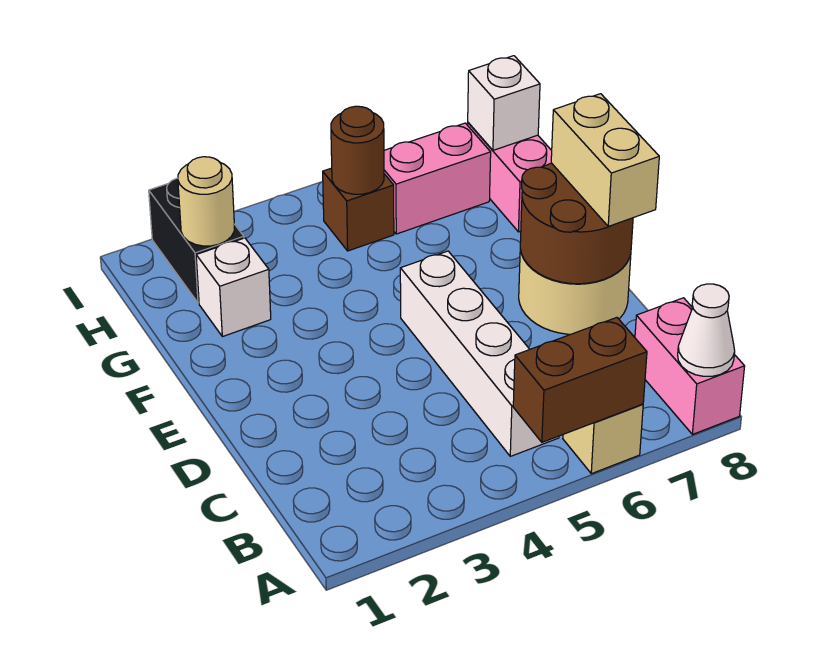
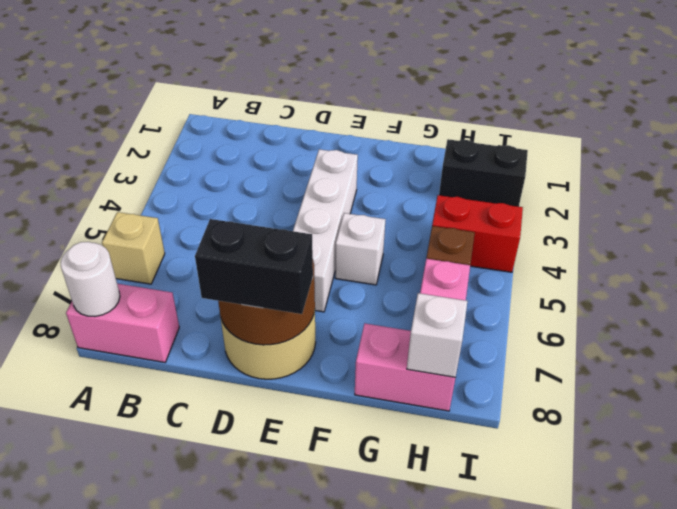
brown brick A5:A6 level 2 -> none
white cone A8 level 2 -> white round brick A8 level 2
white brick B5:E5 level 1 -> white brick E3:E6 level 1
tan brick D8:E8 level 3 -> black brick D8:E8 level 3
white brick G2 level 1 -> white brick F5 level 1
tan round brick H2 level 2 -> none
none -> red brick H4:I4 level 1
brown round brick H5 level 2 -> none

